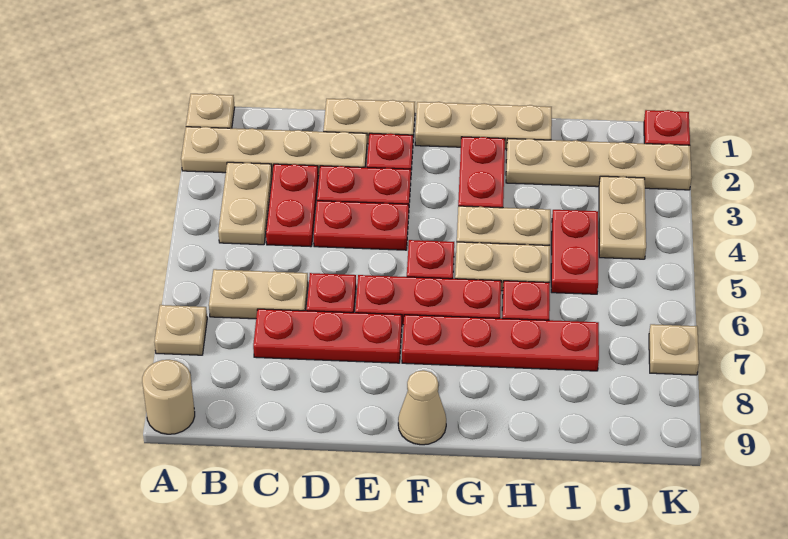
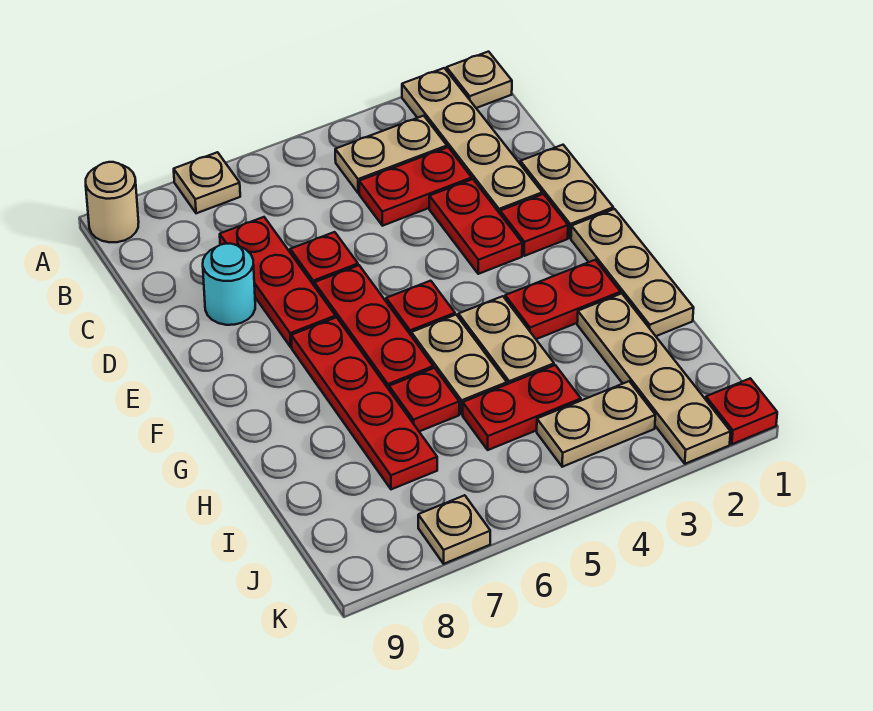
tan plate B6:C6 level 1 -> none
red plate D4:E4 level 1 -> none
none -> cyan round brick D8 level 1
tan cone F9 level 1 -> none

